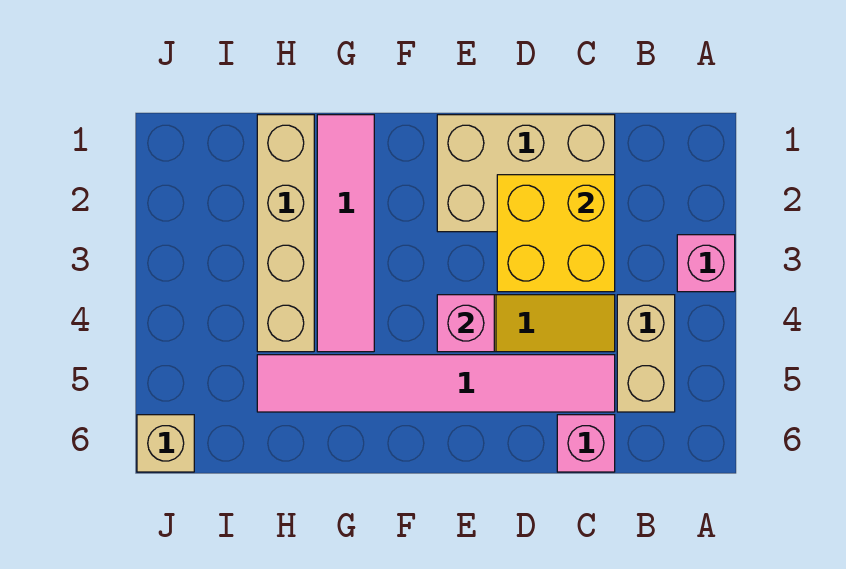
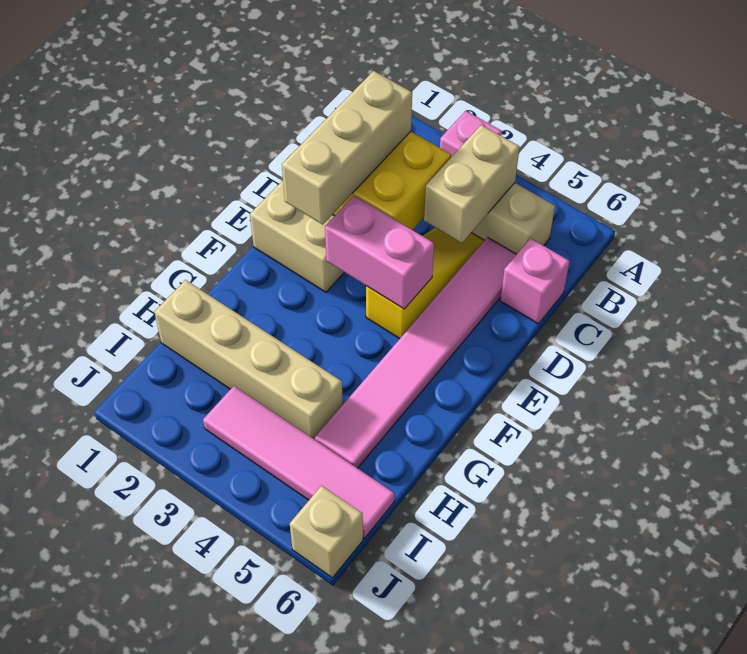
none -> tan brick B4:C4 level 2
none -> tan brick C2:E2 level 3
pink brick E4 level 2 -> pink brick E3:E4 level 2
pink tile G1:G4 level 1 -> pink tile I3:I6 level 1

